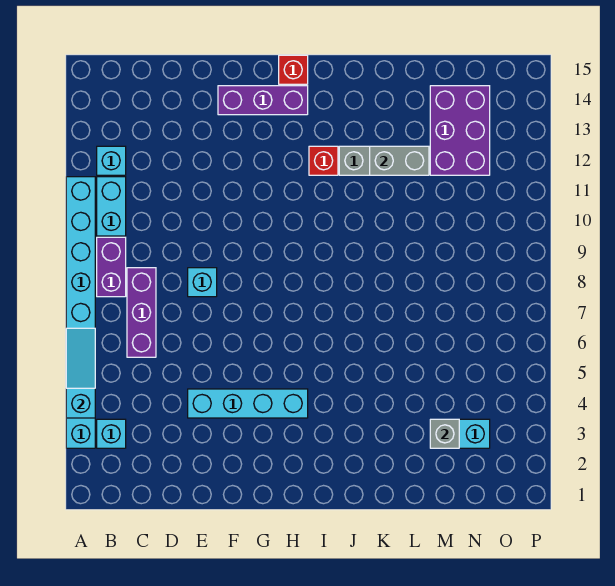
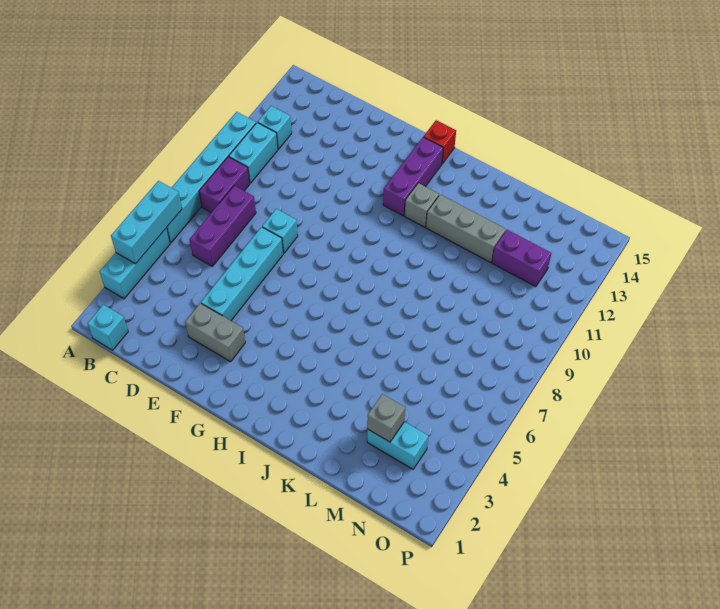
cyan slope A4:A6 level 2 top 4 -> cyan brick A4:A6 level 2
cyan brick B3 level 1 -> cyan brick B1 level 1
cyan brick E4:H4 level 1 -> cyan brick E4:E7 level 1
purple brick F14:H14 level 1 -> purple brick H12:H14 level 1
red brick I12 level 1 -> grey brick I12 level 1
grey brick K12:L12 level 2 -> grey brick E3:F3 level 1
purple brick M12:N14 level 1 -> purple brick M12:N12 level 1

